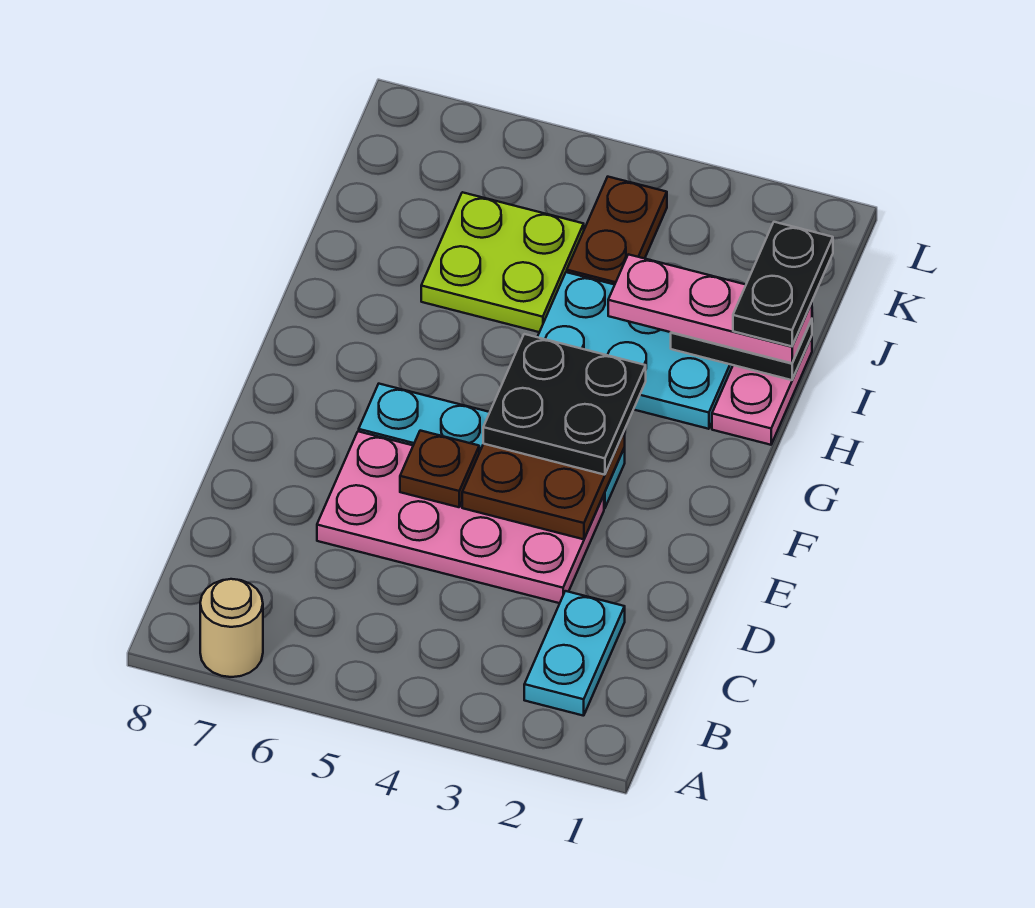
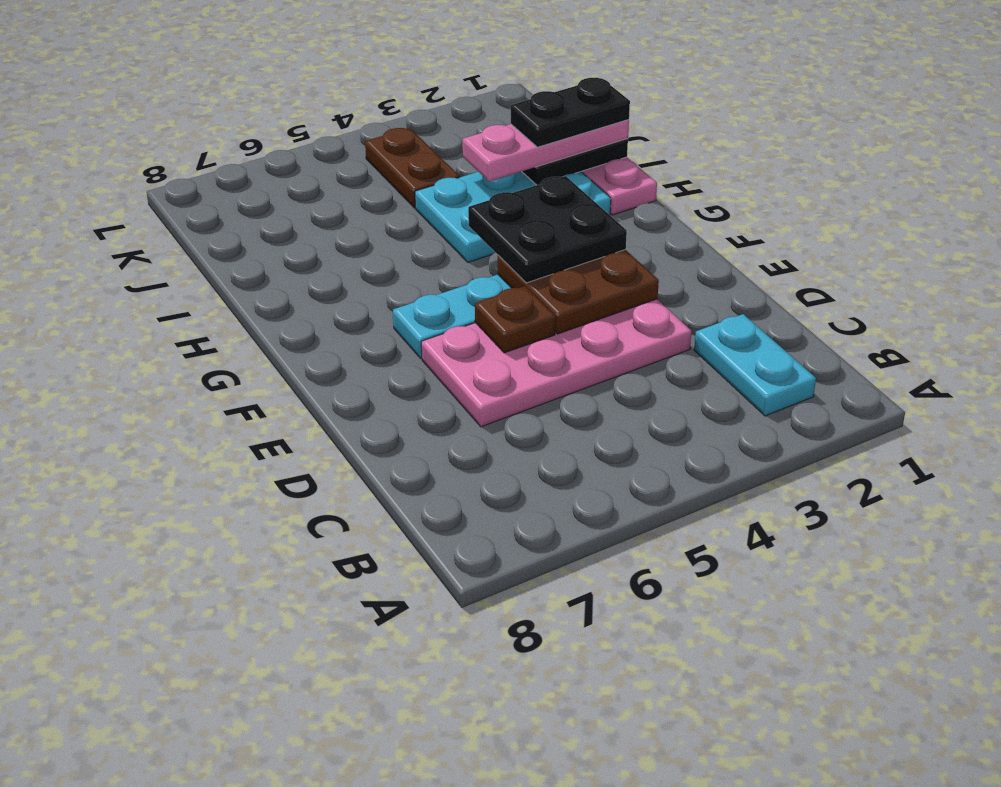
tan round brick A7 level 1 -> none
black plate I1:J1 level 4 -> black plate I1:I2 level 4
lime plate I5:J6 level 1 -> none

